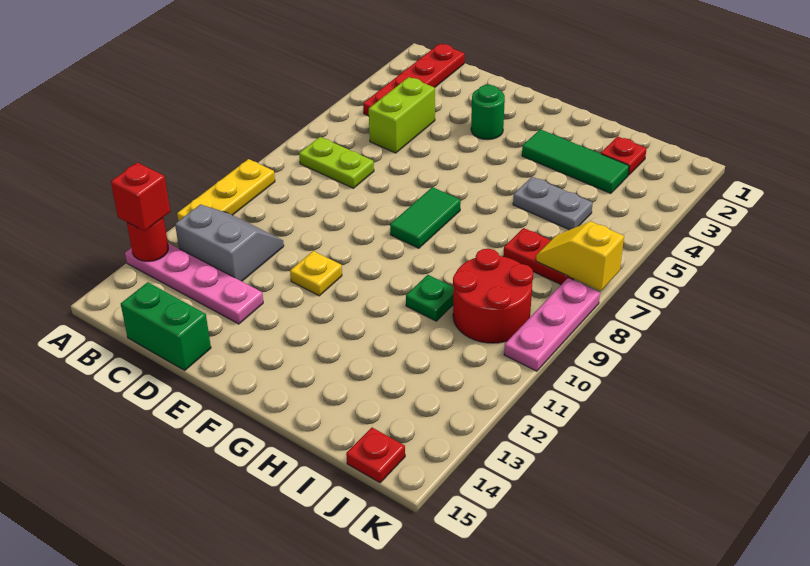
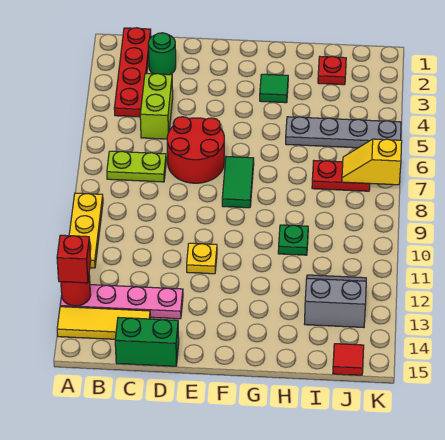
none -> yellow tile A14:C14 level 1
grey slope B11:C12 level 1 top 12 -> grey slope I12:J13 level 1 top 13
green round brick E3 level 1 -> green round brick C2 level 1
green tile G3:I3 level 1 -> green tile G3 level 1
grey plate H5:I5 level 1 -> grey plate H5:K5 level 1
red round brick I9:J10 level 1 -> red round brick D6:E7 level 1
red plate J15 level 1 -> red tile J15 level 1
pink plate K8:K10 level 1 -> none

